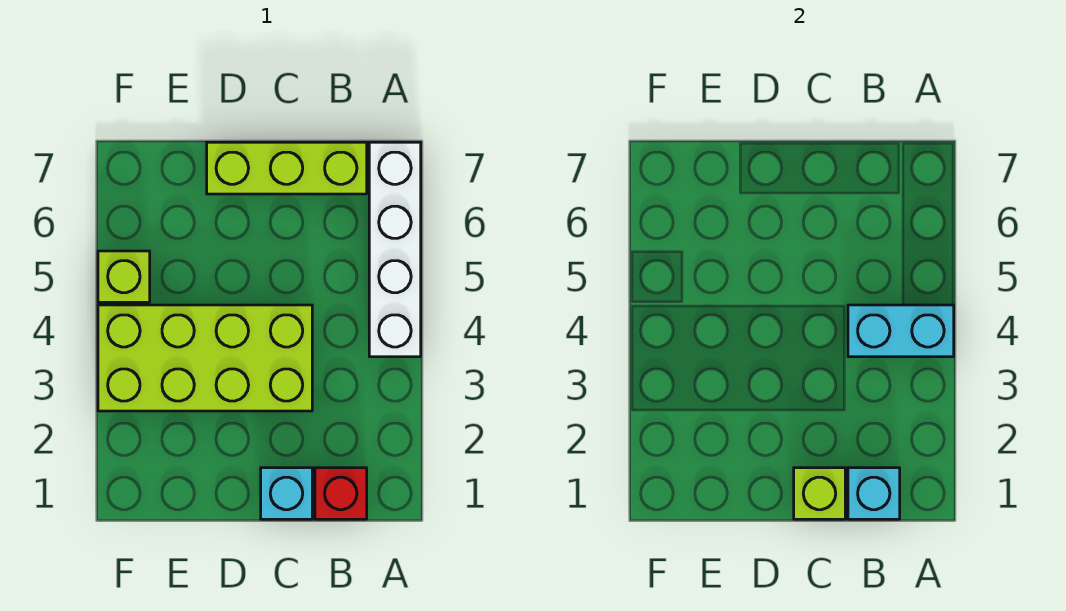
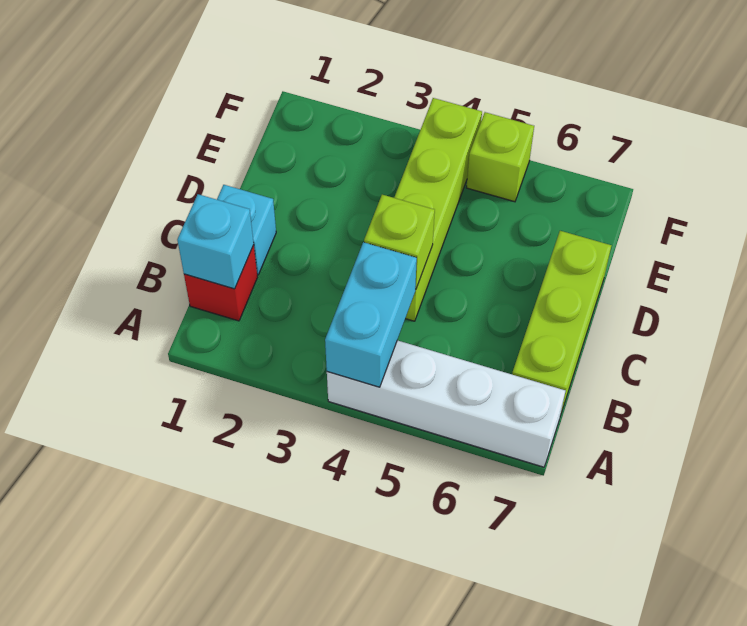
lime brick C1 level 2 -> lime brick C4 level 2
lime brick C3:F4 level 1 -> lime brick C4:F4 level 1

